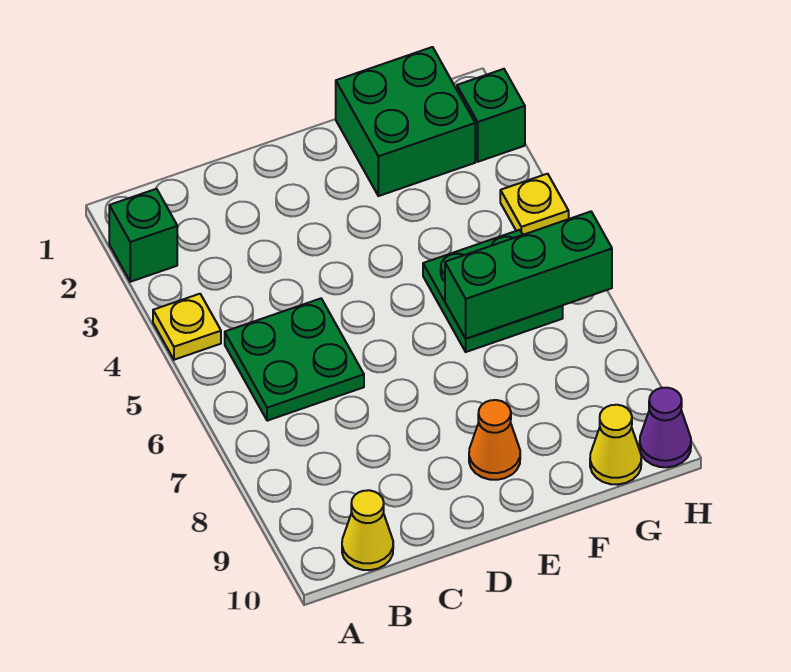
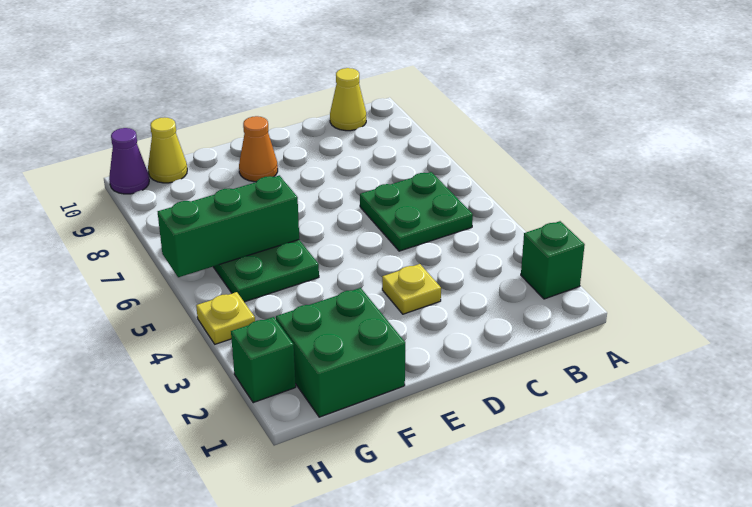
yellow plate A4 level 1 -> yellow plate D3 level 1

